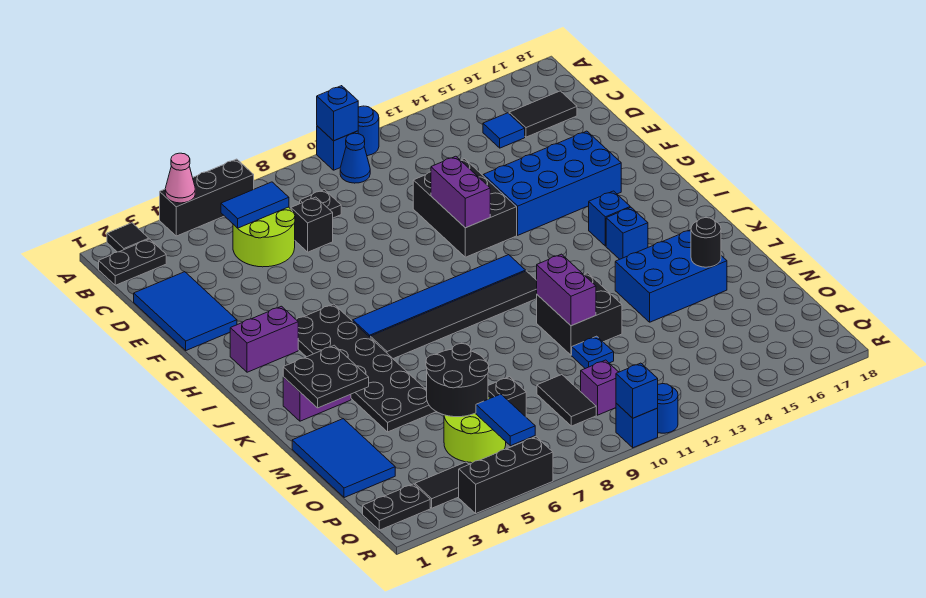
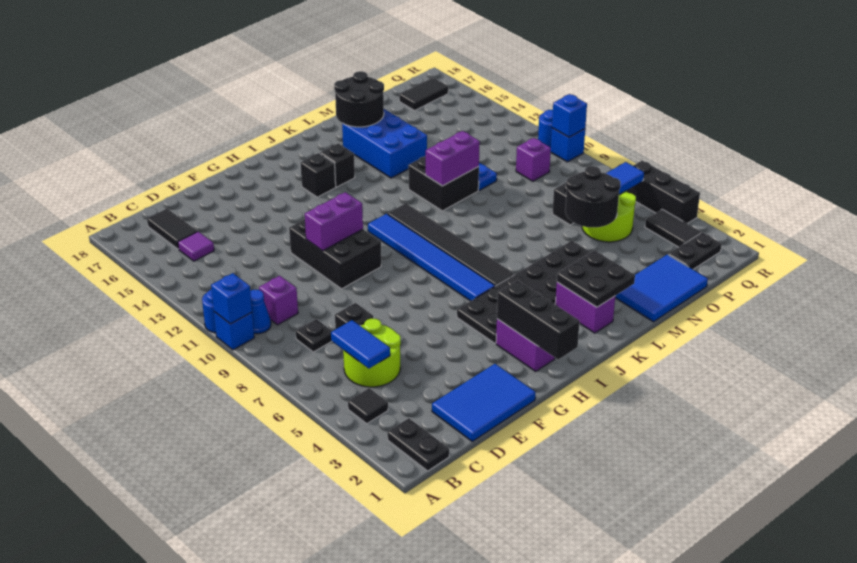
black tile A2 level 1 -> black tile B4 level 1
black brick A4:A6 level 1 -> black brick H1:H3 level 2
pink cone A4 level 2 -> none
none -> purple brick C10 level 1
blue tile C15 level 1 -> purple tile C15 level 1
black brick E11:G12 level 1 -> black brick F10:G12 level 1
blue brick F13:G16 level 1 -> none
blue brick I15 level 1 -> black brick I15 level 1
blue brick J15 level 1 -> black brick J15 level 1
black round brick M16 level 2 -> black round brick L16:M17 level 2
black tile O9:P9 level 1 -> black tile P17:Q17 level 1
black plate Q1:Q2 level 1 -> black plate P2:Q2 level 1

